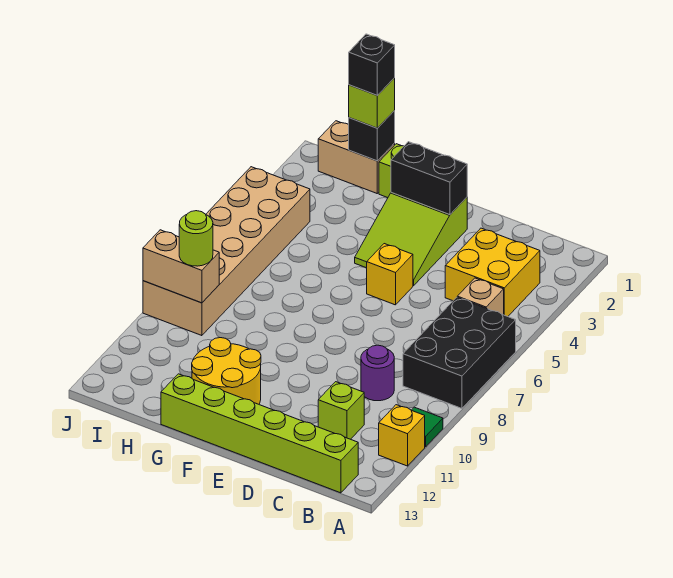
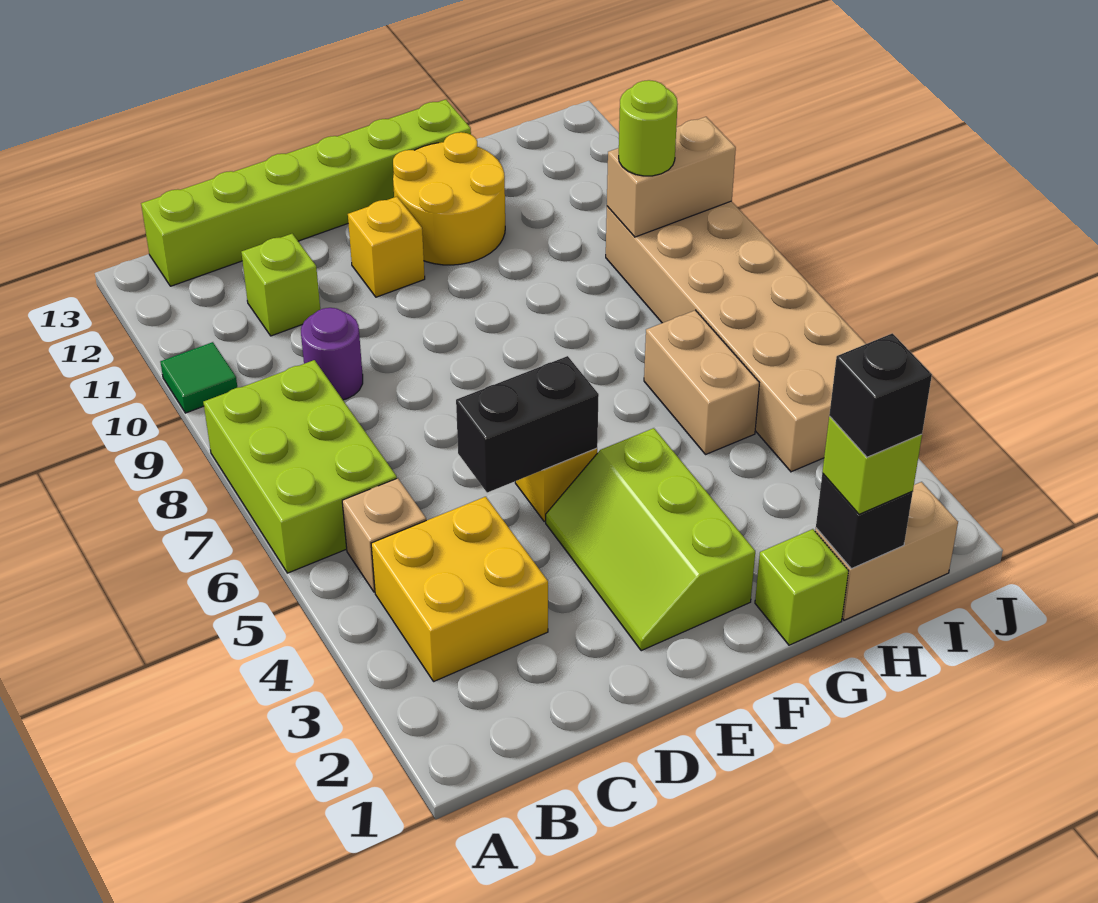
black brick A6:B8 level 1 -> lime brick A6:B8 level 1
yellow brick A11 level 1 -> yellow brick E11 level 1
lime slope E2:F4 level 1 top 2 -> lime slope E2:F4 level 1 top F
black brick E2:F2 level 2 -> black brick D5:E5 level 2
none -> tan brick H5:H6 level 1

